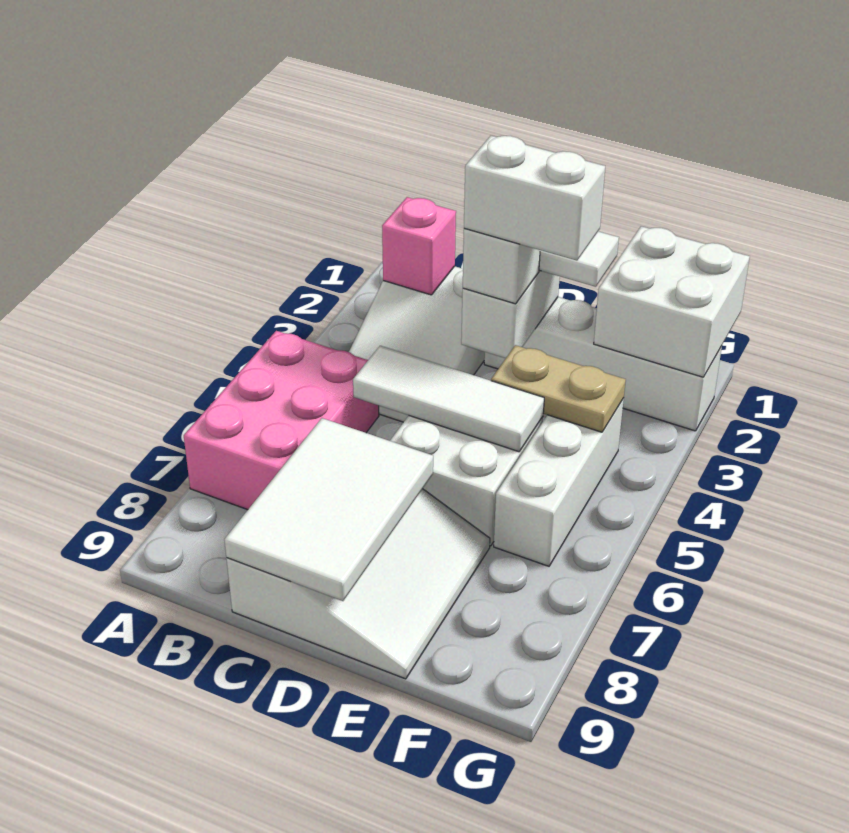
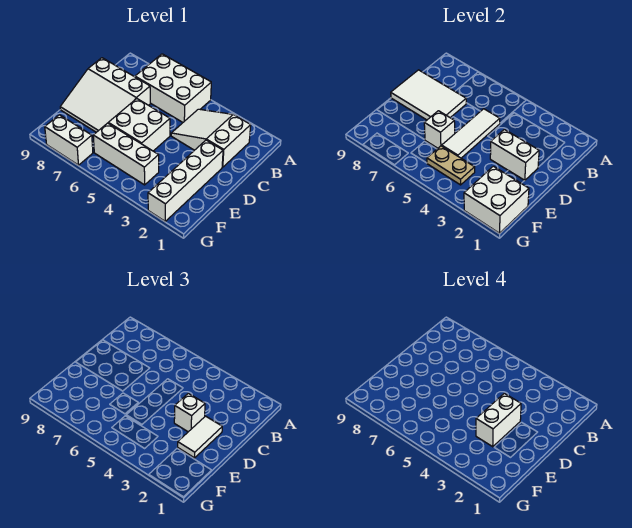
pink brick A5:B7 level 1 -> white brick A5:B7 level 1
pink brick B2 level 2 -> none
tan plate E4:F4 level 2 -> tan plate F4:F5 level 2
none -> white brick E6 level 2
none -> white brick G7:G8 level 1

